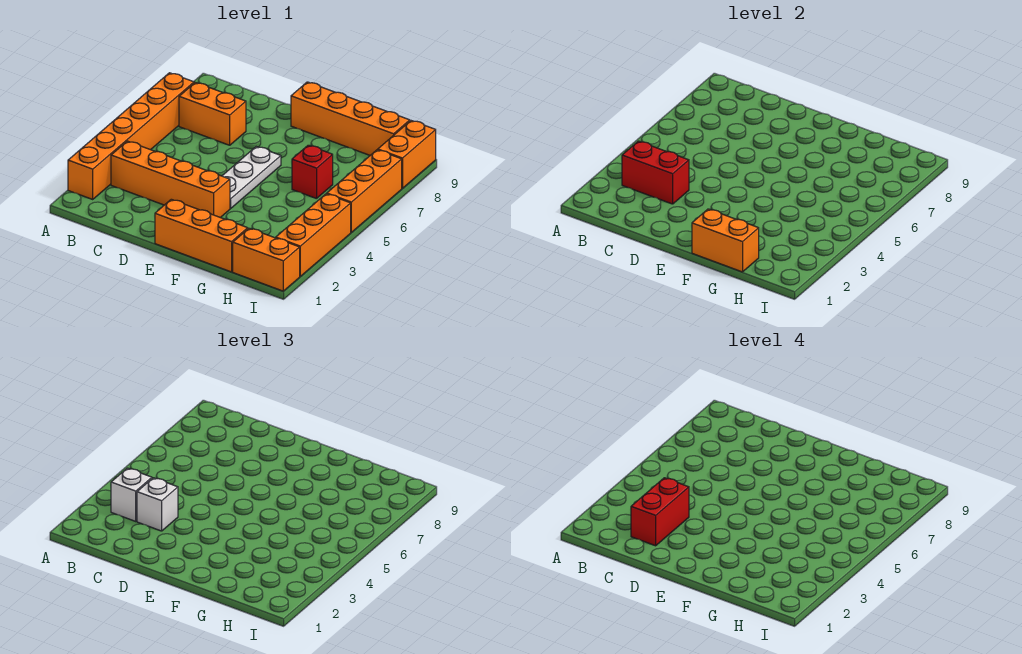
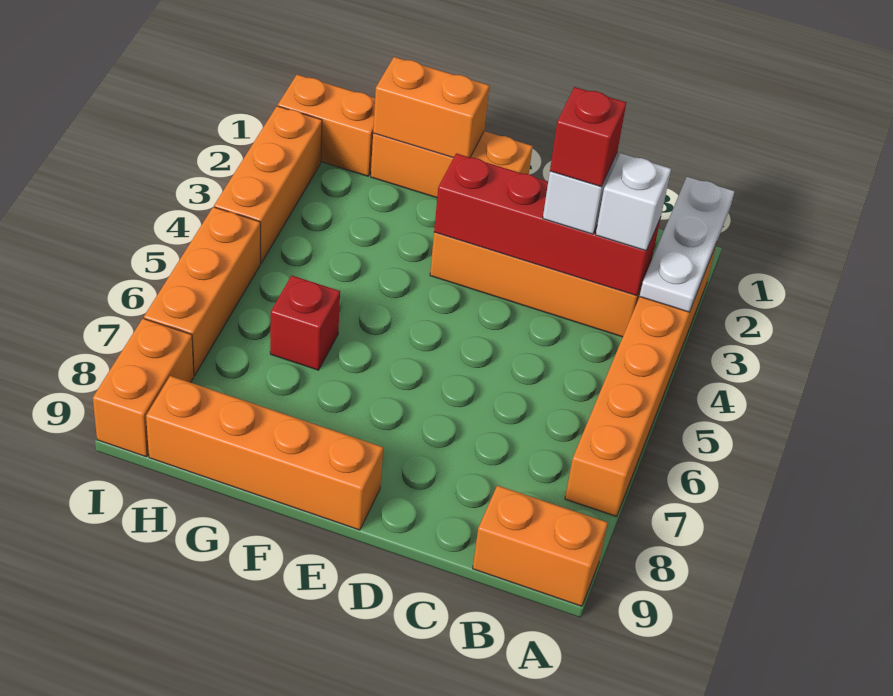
red brick B3:C3 level 2 -> red brick B3:E3 level 2
orange brick B7:C7 level 1 -> orange brick A9:B9 level 1
red brick C2:C3 level 4 -> red brick C3 level 4
white plate E4:E6 level 1 -> white plate A1:A3 level 2

